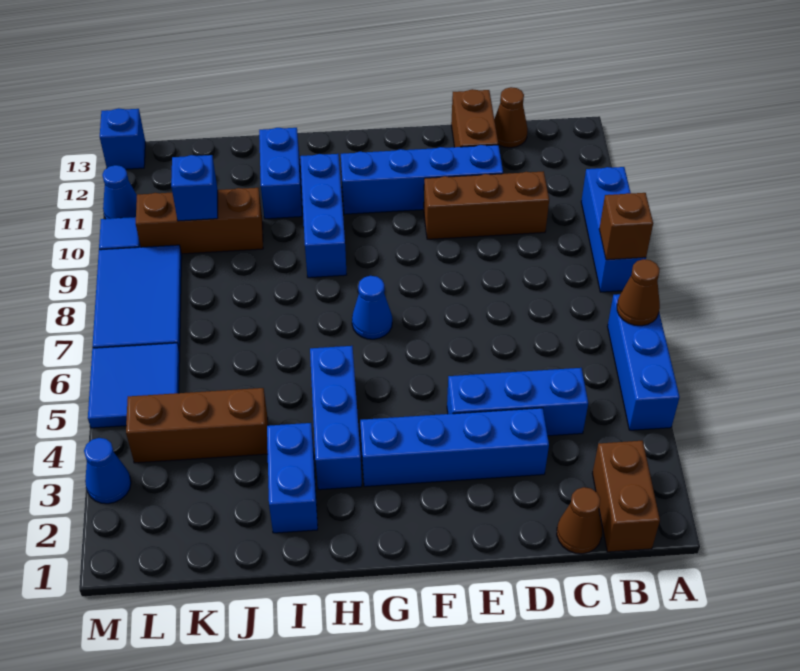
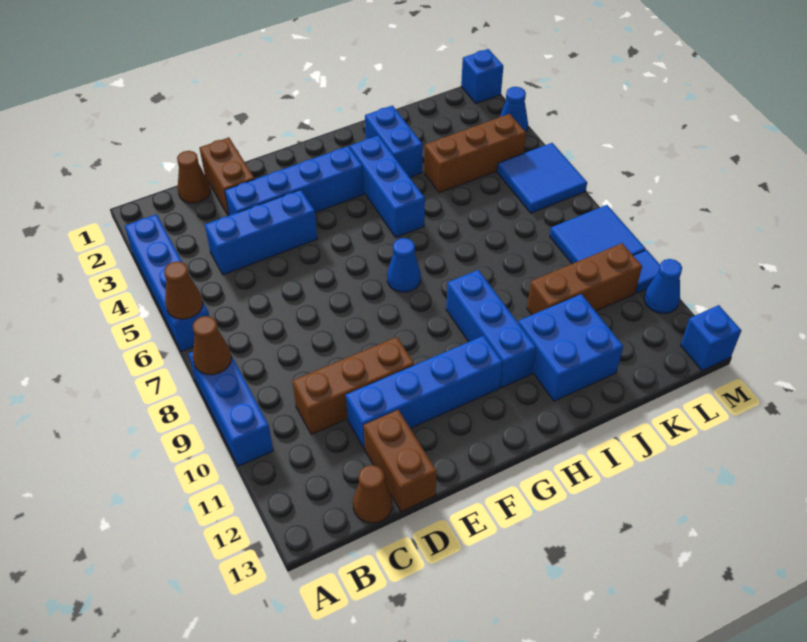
blue brick A4:A6 level 1 -> blue brick A3:A6 level 1
brown brick A8 level 2 -> brown cone A8 level 2
brown brick B1:B2 level 1 -> brown brick D1:D2 level 1
blue brick I11:I12 level 1 -> blue brick I11:J12 level 1
blue brick K10 level 2 -> blue brick M1 level 1
blue tile L7:M9 level 1 -> blue tile L8:M9 level 1

